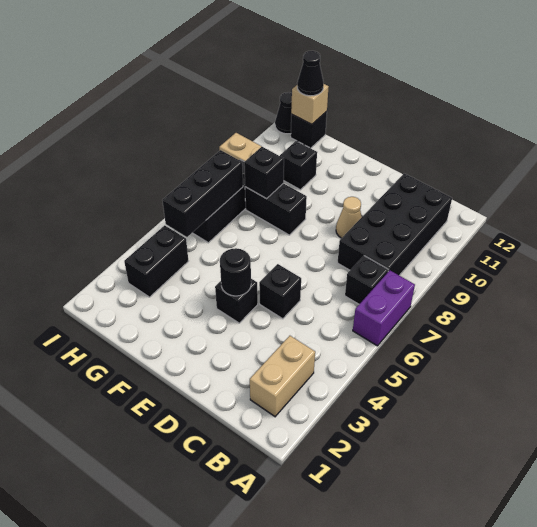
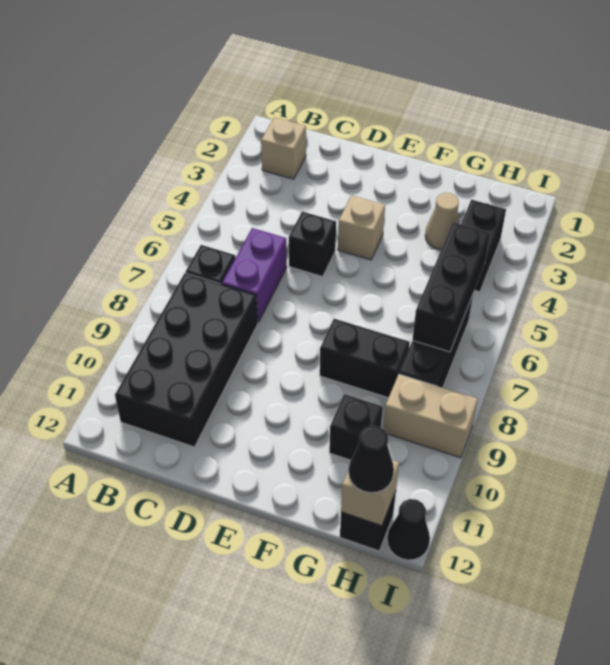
purple brick A6:A7 level 1 -> purple brick C6:C7 level 1
tan brick B2:B3 level 1 -> tan brick B2 level 1
tan cone D9 level 1 -> tan cone G3 level 1
black brick E4 level 1 -> tan brick E4 level 1
black round brick E4 level 2 -> none
black brick G8 level 2 -> none

